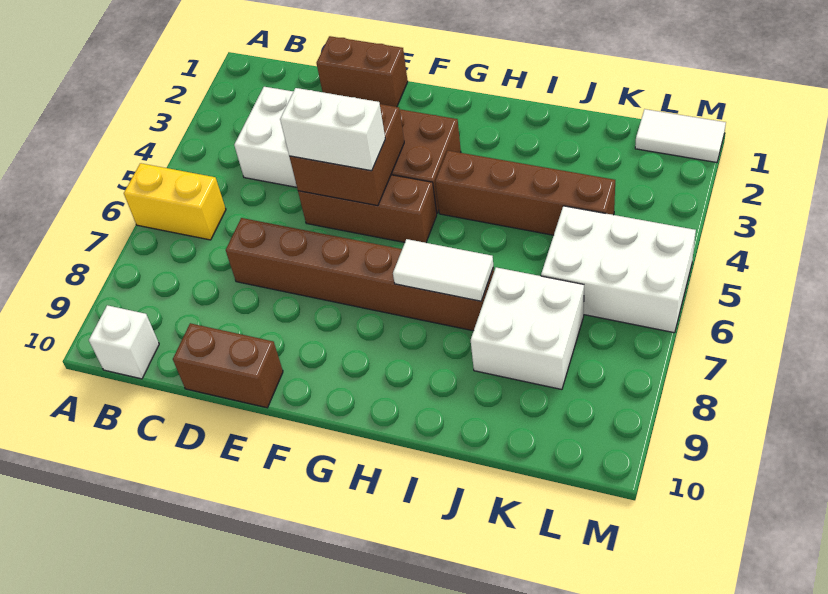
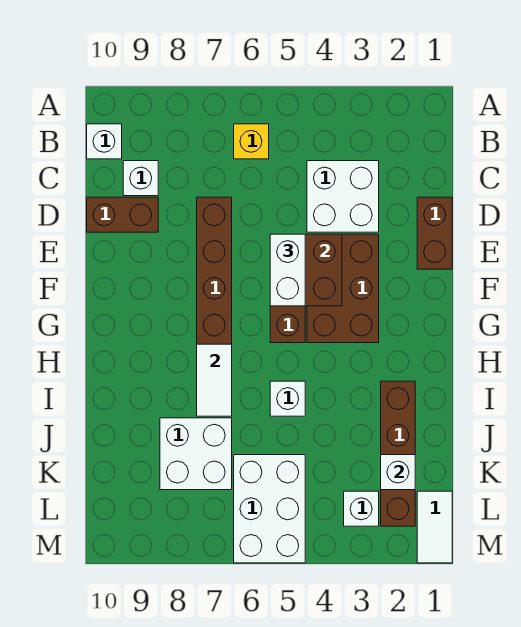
yellow brick A6:B6 level 1 -> yellow brick B6 level 1
none -> white brick C9 level 1
brown brick D10:E10 level 1 -> brown brick D9:D10 level 1
brown brick H4:K4 level 1 -> brown brick I2:L2 level 1
none -> white brick I5 level 1
none -> white brick K2 level 2
none -> white brick L3 level 1

